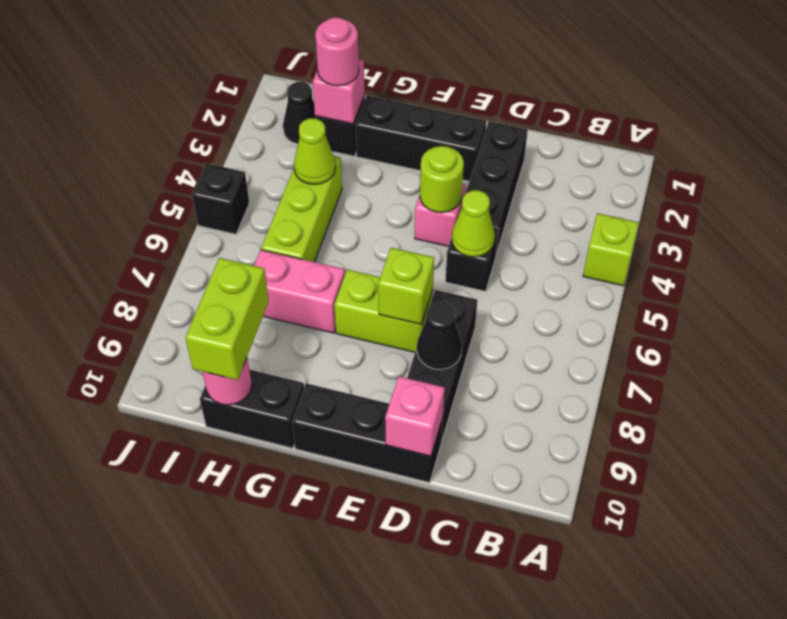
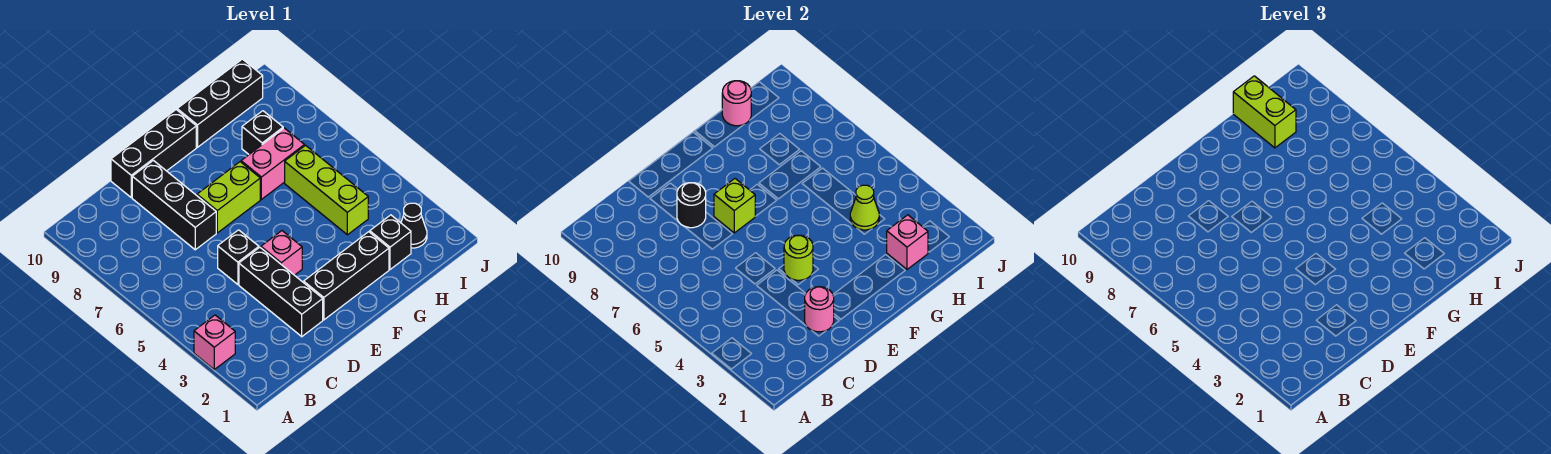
lime brick A4 level 1 -> none
lime cone D5 level 2 -> none
black cone D8 level 2 -> black round brick D8 level 2
pink brick D10 level 2 -> pink brick A3 level 1
black brick G10:H10 level 1 -> black brick G10:I10 level 1
pink round brick H2 level 3 -> pink round brick D2 level 2
black brick J5 level 1 -> black brick H8 level 1

